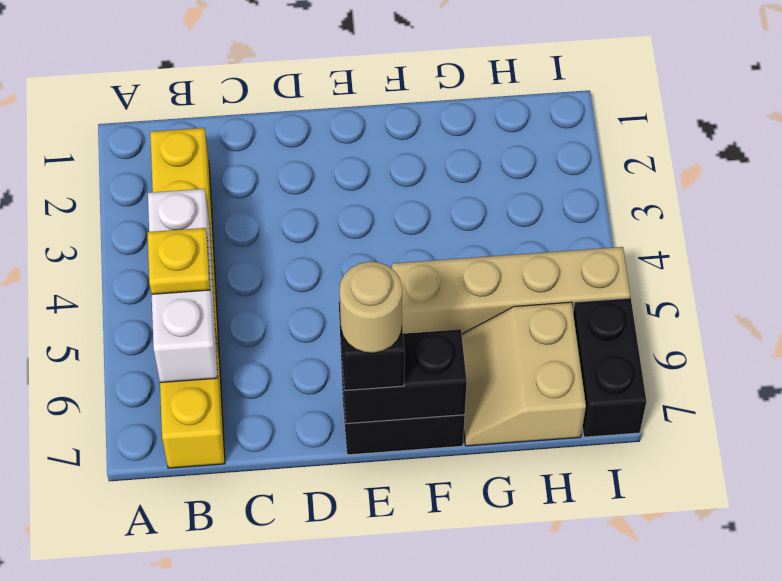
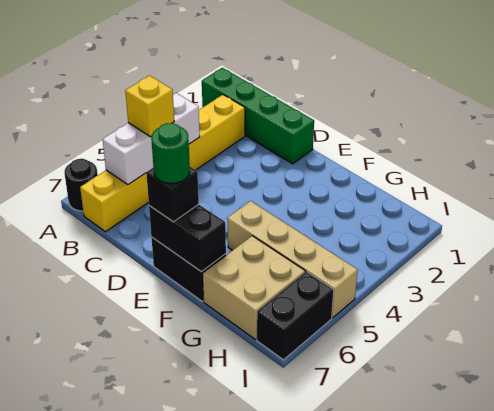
none -> green brick A1:D1 level 1
none -> black round brick A7 level 1
yellow plate B5 level 3 -> yellow brick B5 level 3
tan round brick E7 level 4 -> green round brick E7 level 4
tan slope G6:H7 level 1 top H -> tan brick G6:H7 level 1

